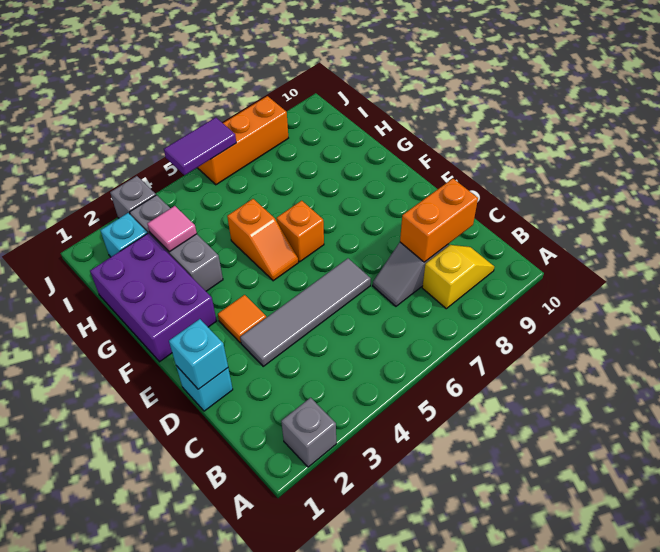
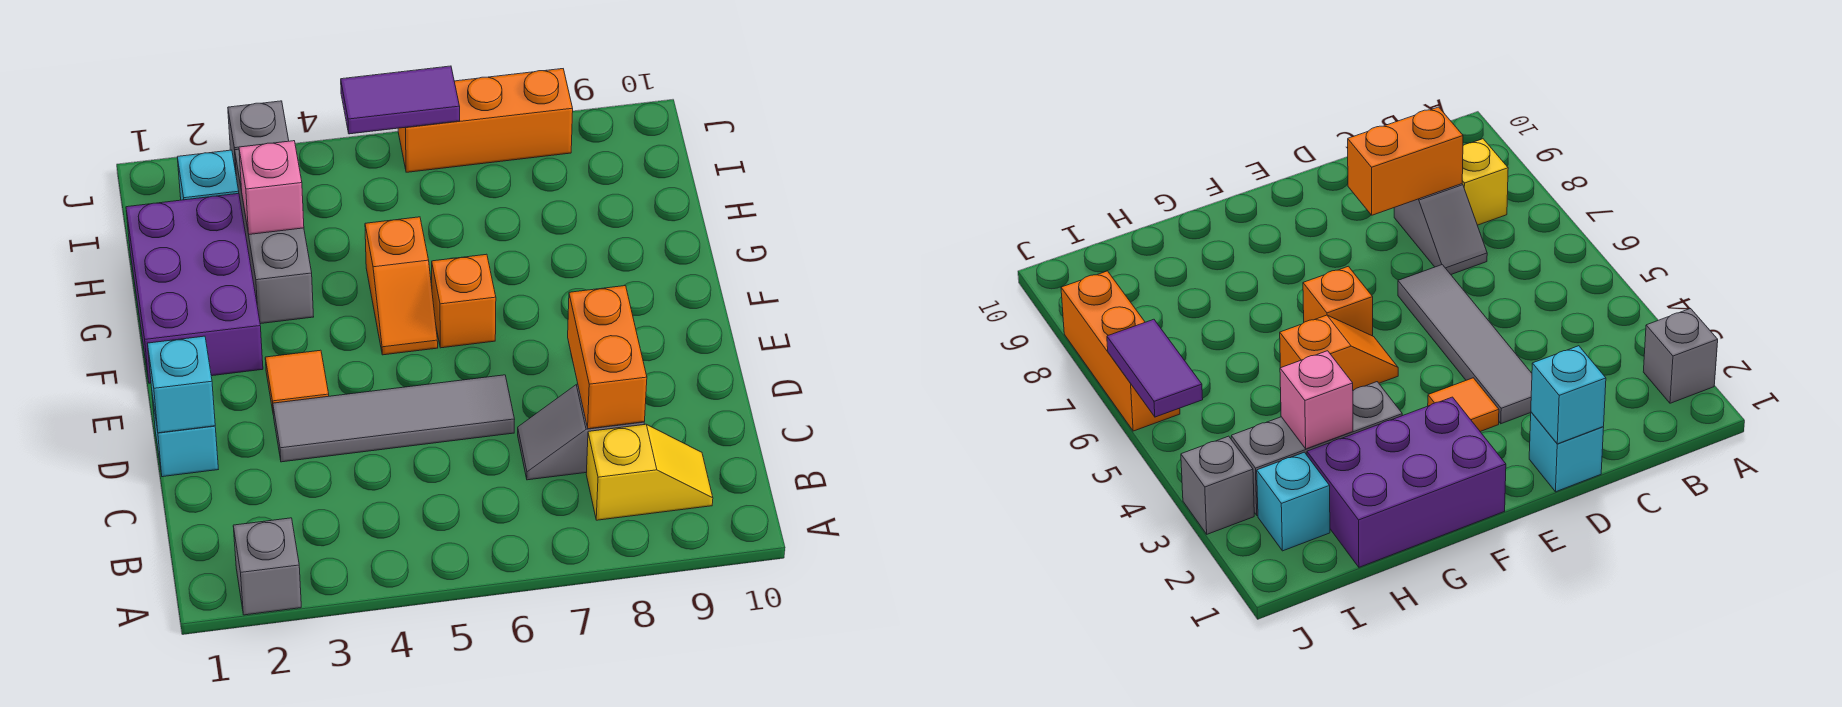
orange brick C8:C9 level 2 -> orange brick C8:D8 level 2
pink tile H3 level 2 -> pink brick H3 level 2

